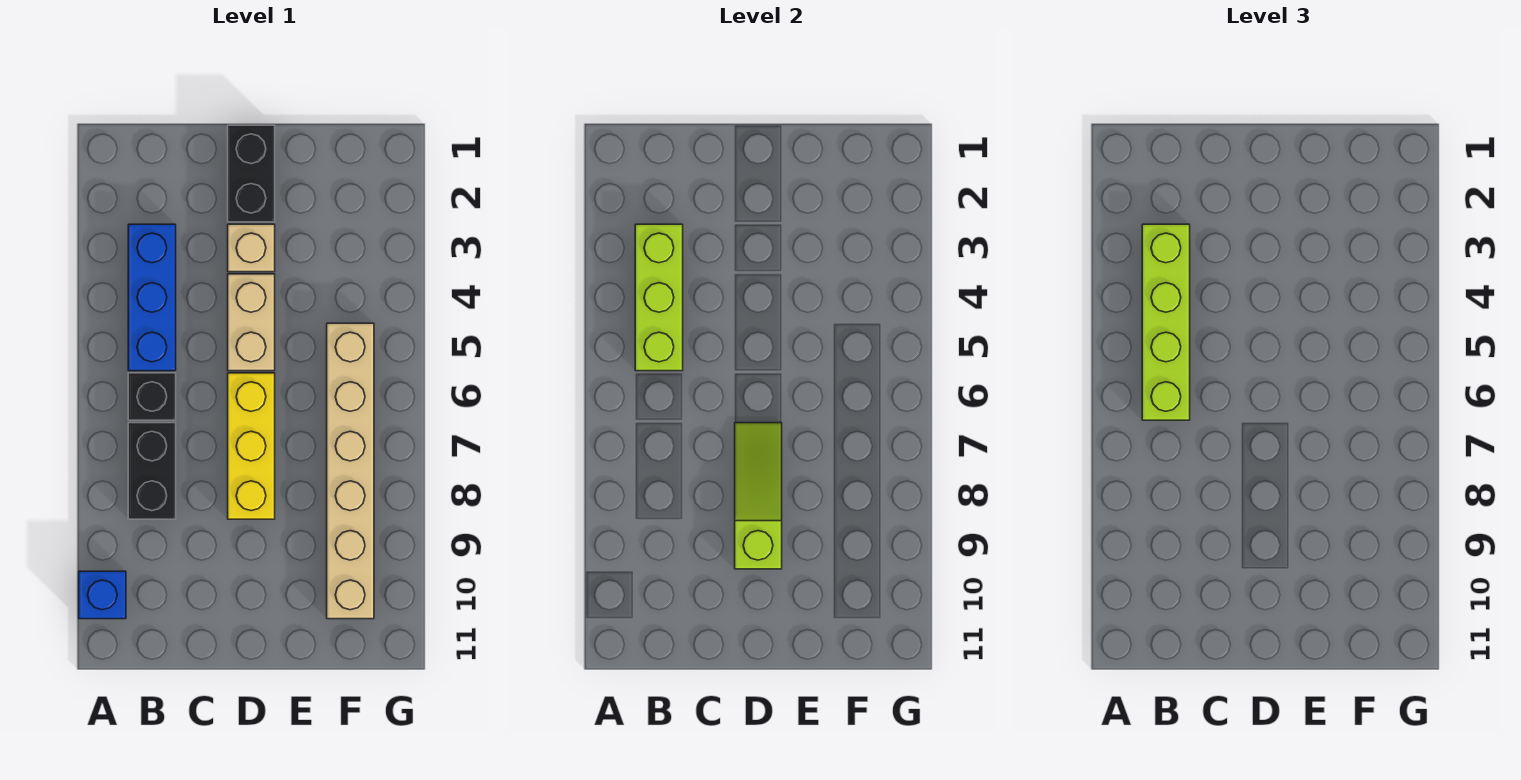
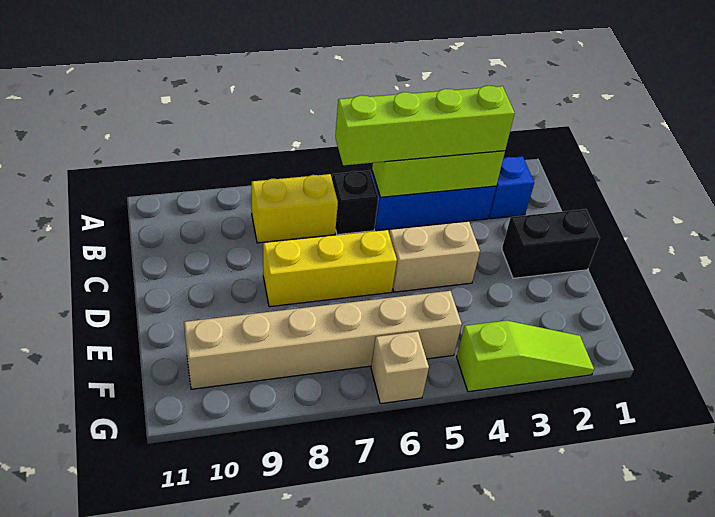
blue brick A10 level 1 -> blue brick B2 level 1
black brick B7:B8 level 1 -> yellow brick B7:B8 level 1
tan brick D3 level 1 -> tan brick G6 level 1
lime slope D7:D9 level 2 top 9 -> lime slope G2:G4 level 1 top 4

